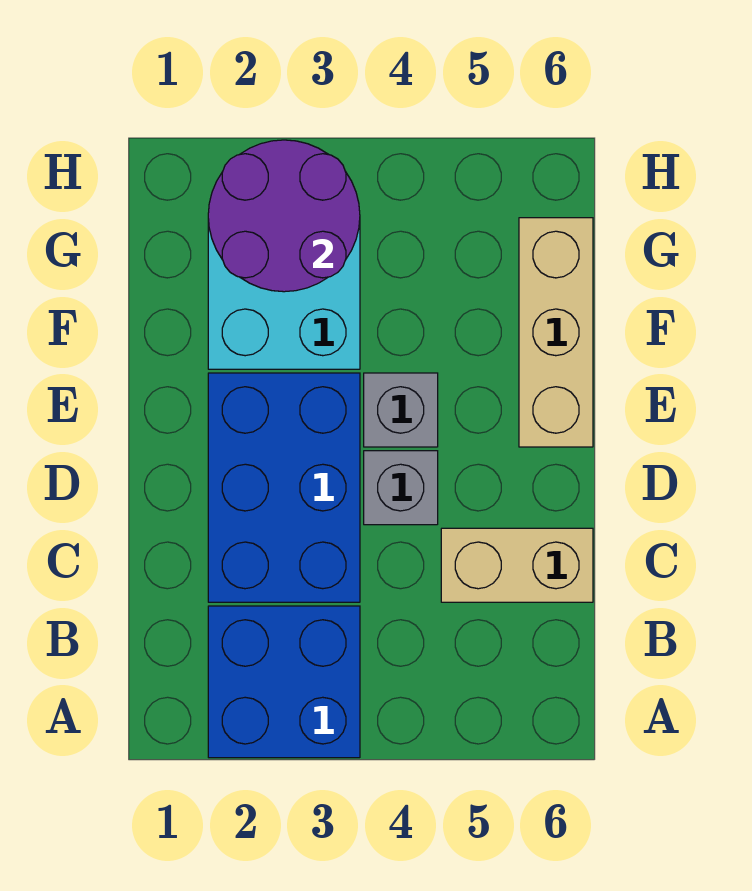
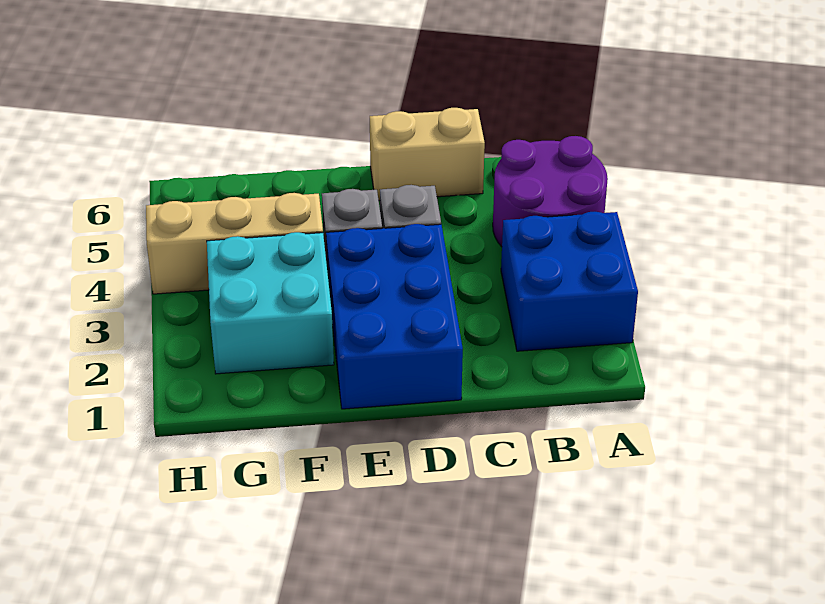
blue brick C2:E3 level 1 -> blue brick D1:E3 level 1
tan brick C5:C6 level 1 -> tan brick C6:D6 level 1
tan brick E6:G6 level 1 -> tan brick F4:H4 level 1
purple round brick G2:H3 level 2 -> purple round brick A4:B5 level 1

